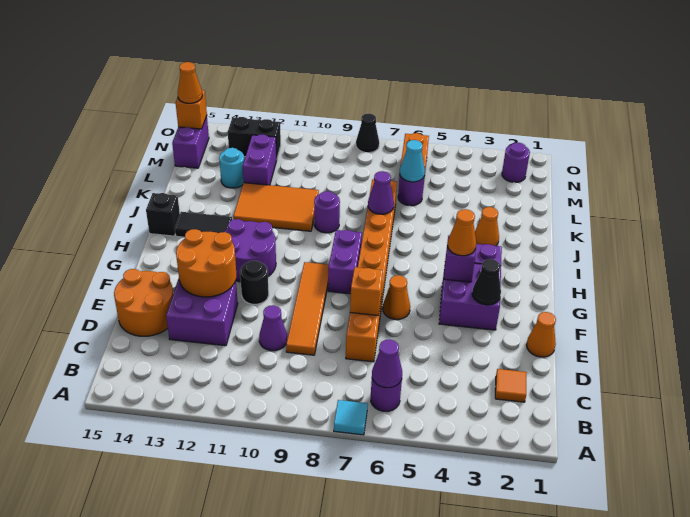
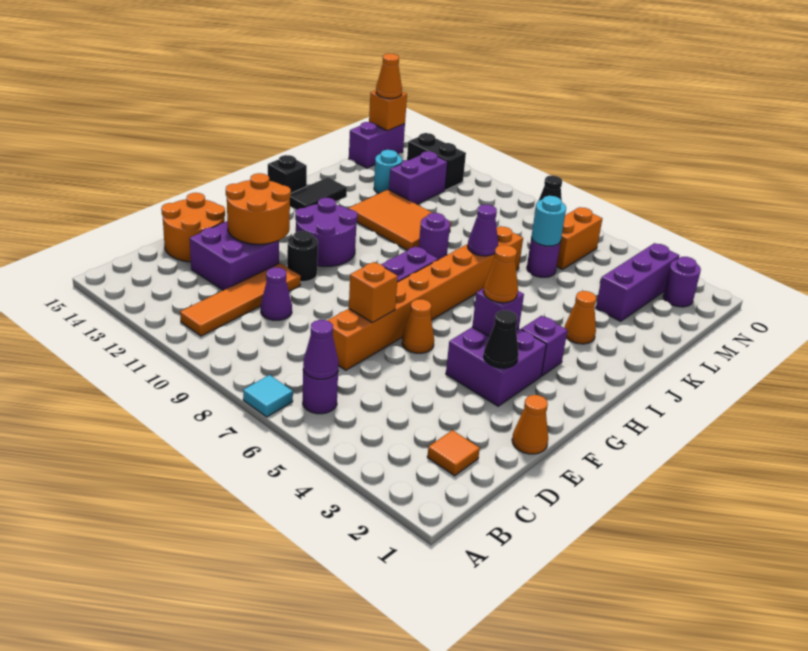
orange tile D9:G9 level 1 -> orange tile B11:E11 level 1
black tile I13:I14 level 1 -> black tile I14:J14 level 1
none -> purple brick L3:N3 level 1
cyan cone L6 level 2 -> cyan round brick L6 level 2

